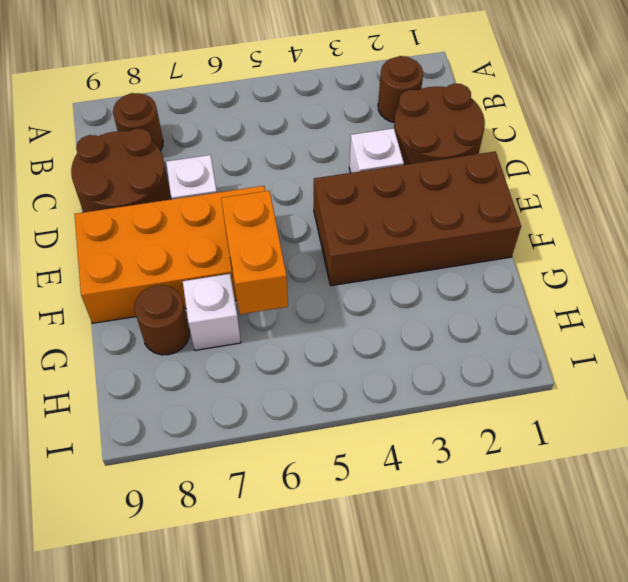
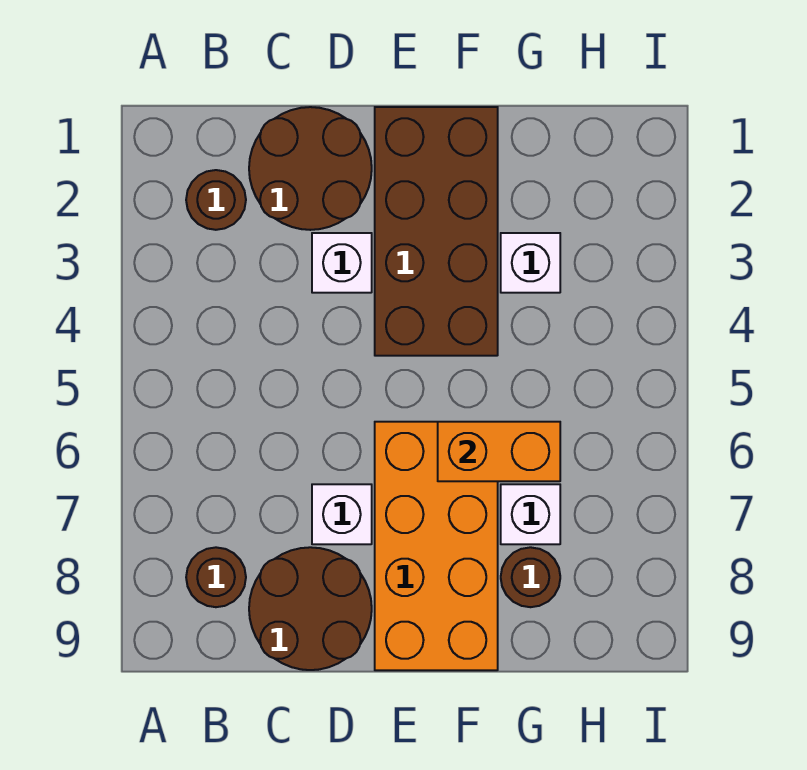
none -> white brick G3 level 1

